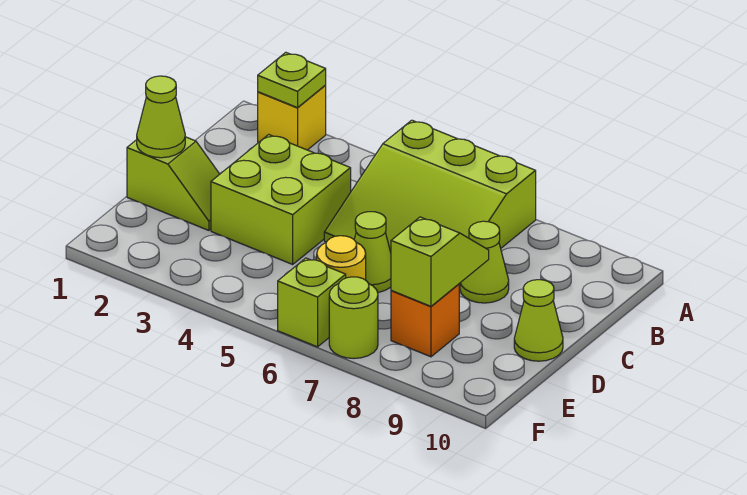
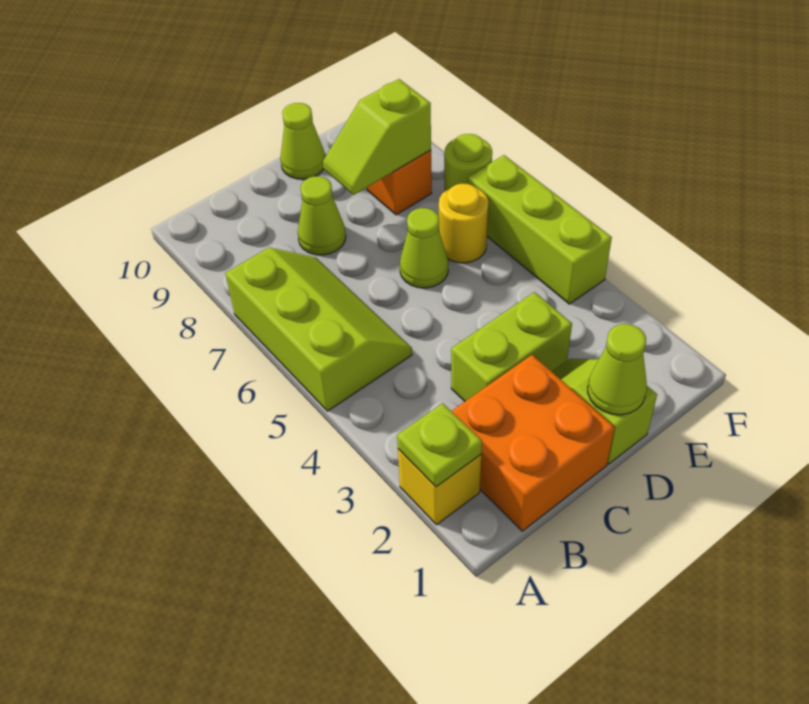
lime slope A5:C7 level 1 top A -> lime slope A5:B7 level 1 top A
none -> orange brick B1:C2 level 1
lime brick C3:D4 level 1 -> lime brick C3:D3 level 1
lime brick F6 level 1 -> lime brick F4:F6 level 1

